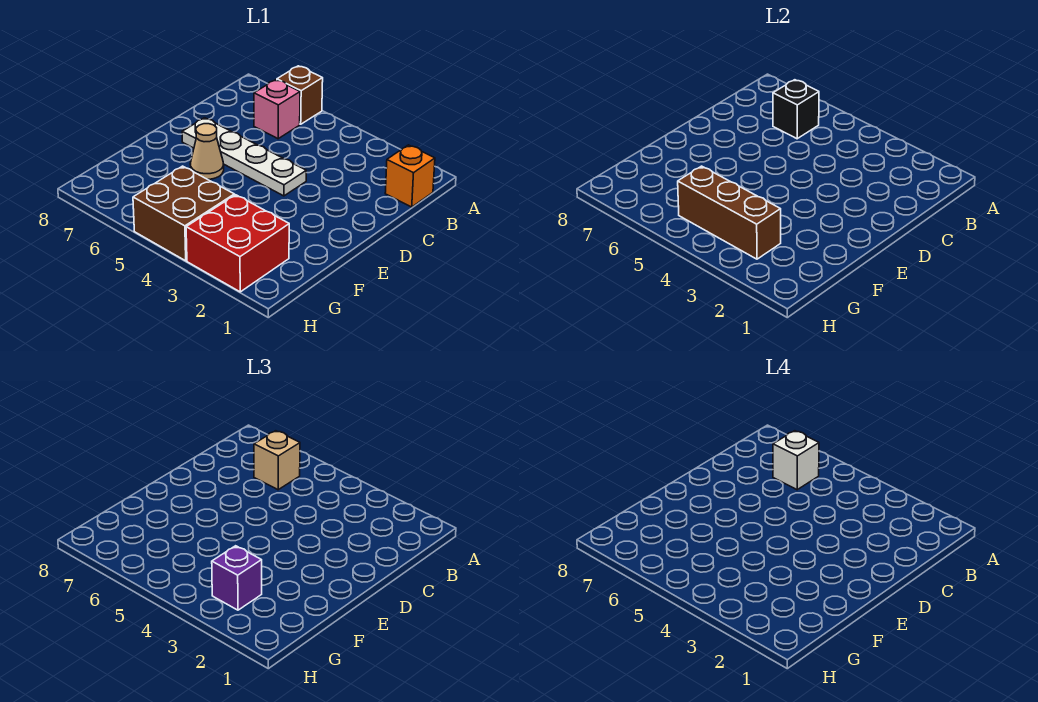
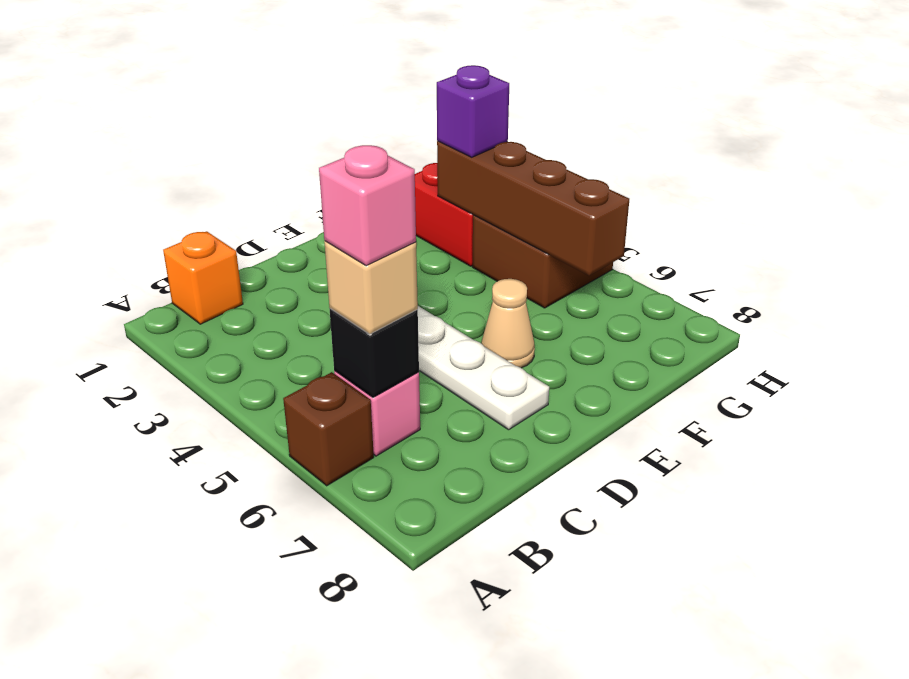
white brick B6 level 4 -> pink brick B6 level 4
brown brick G3:G5 level 2 -> brown brick G3:G6 level 2

